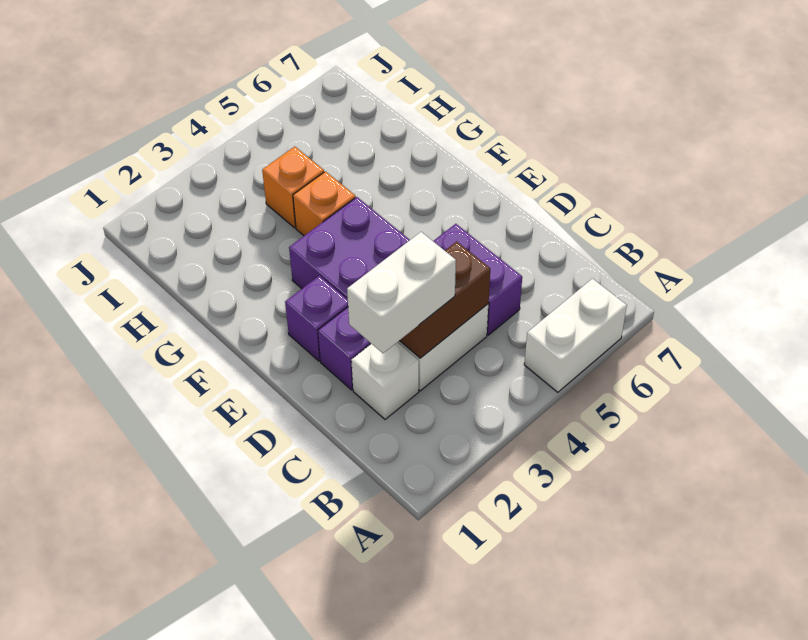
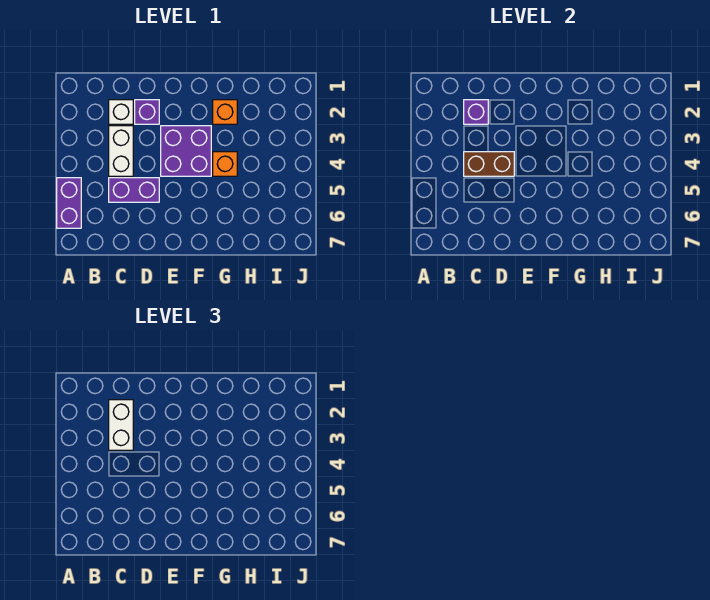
white brick A5:A6 level 1 -> purple brick A5:A6 level 1
brown brick C3:C4 level 2 -> brown brick C4:D4 level 2
purple brick E2 level 1 -> purple brick C2 level 2
orange brick H4 level 1 -> orange brick G2 level 1

